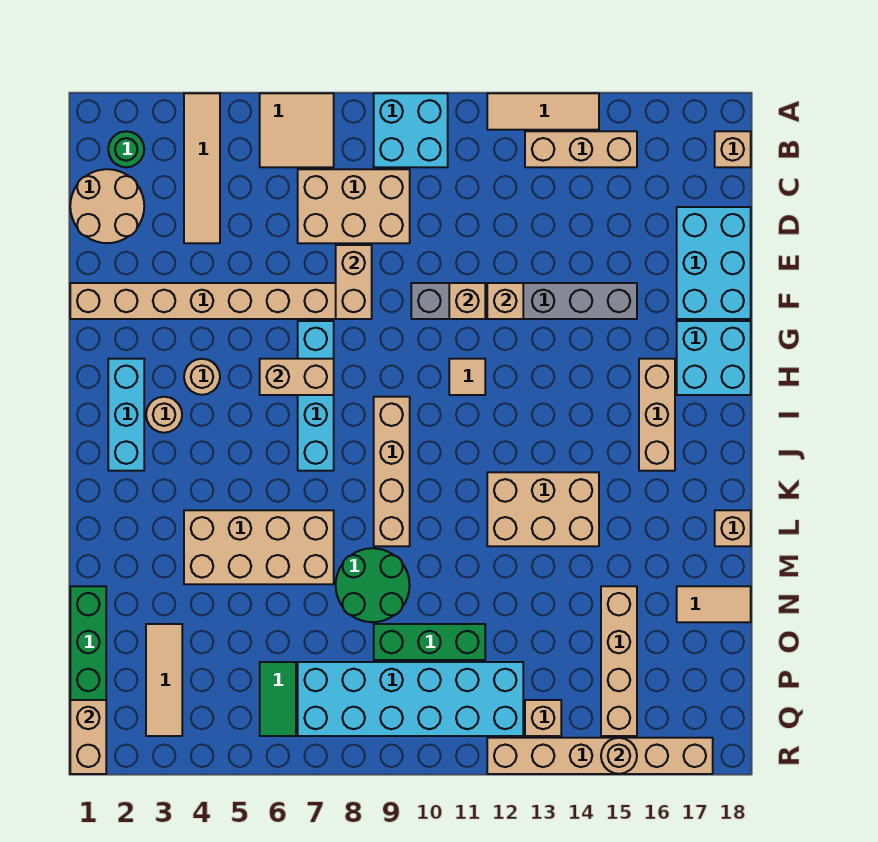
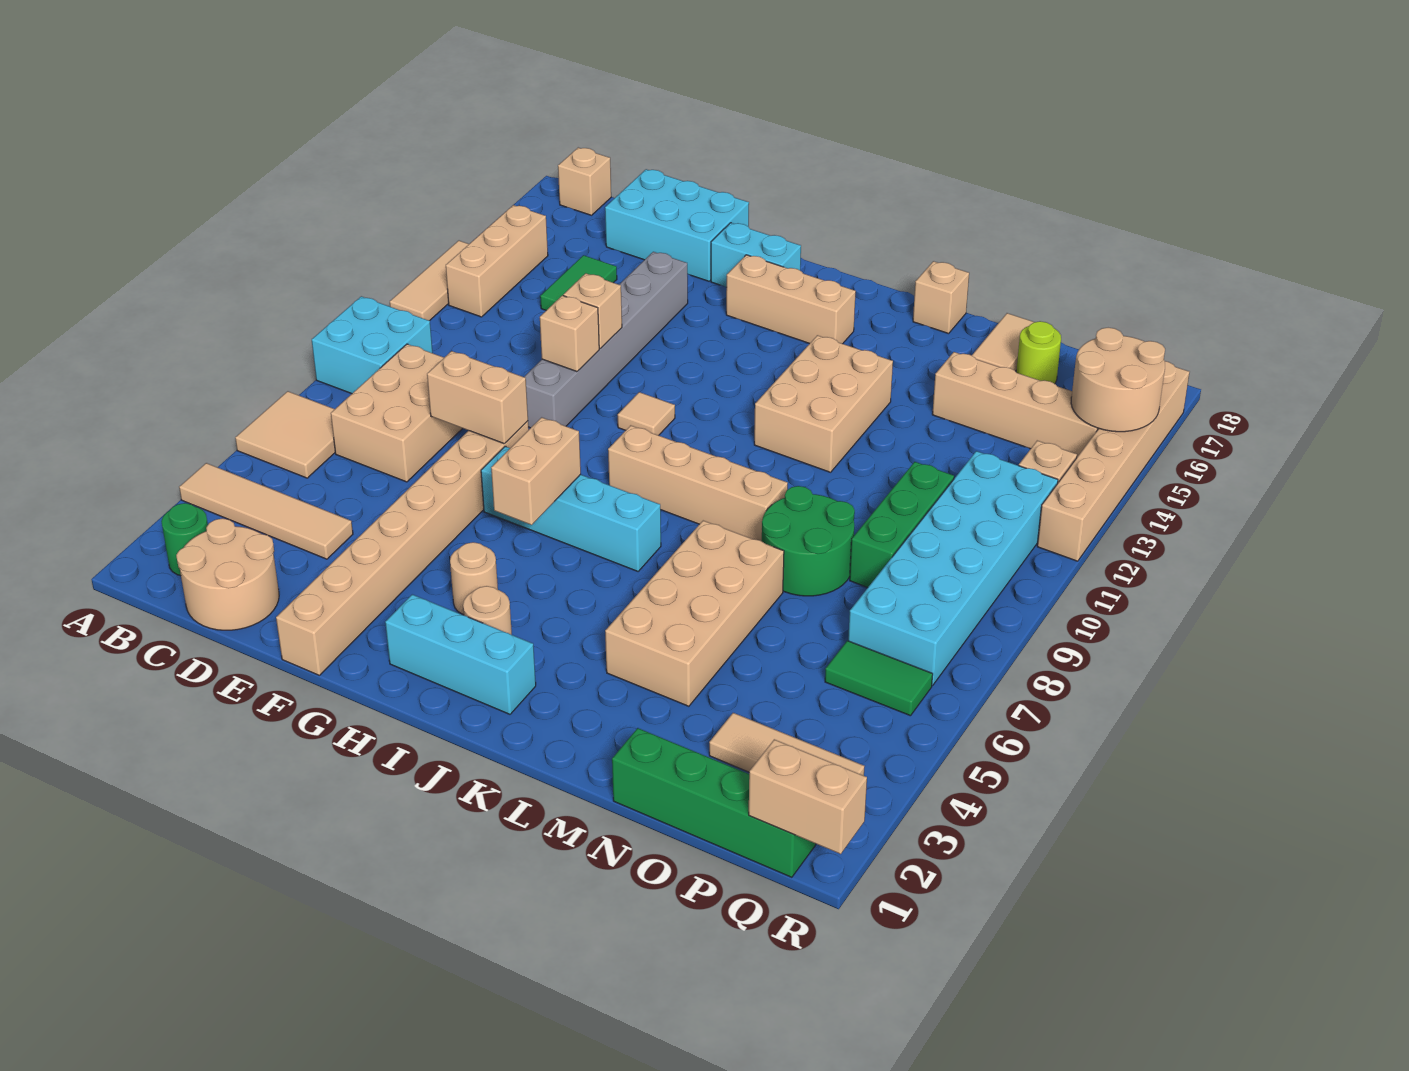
none -> green tile D14:D15 level 1
cyan brick G17:H18 level 1 -> cyan brick G17:H17 level 1
none -> lime round brick O17 level 1
tan round brick R15 level 2 -> tan round brick Q15:R16 level 2

